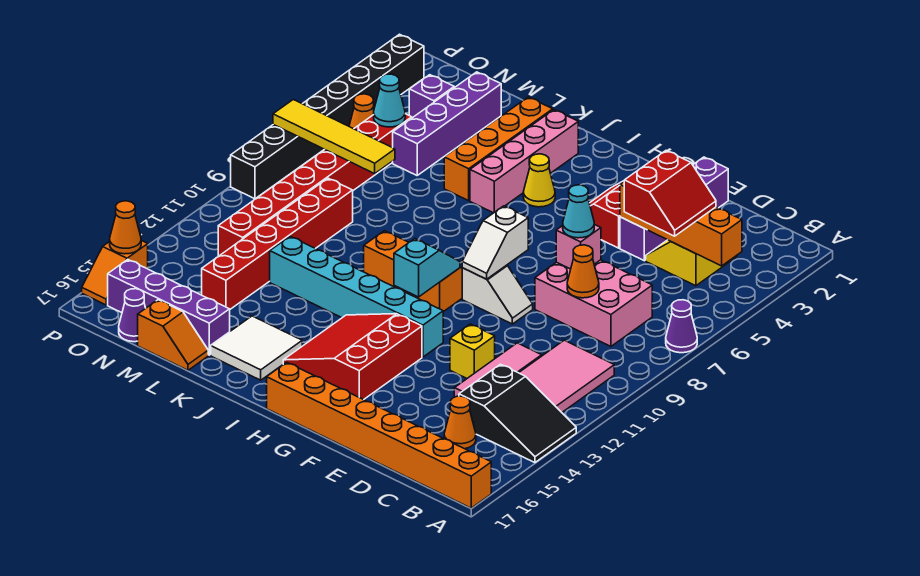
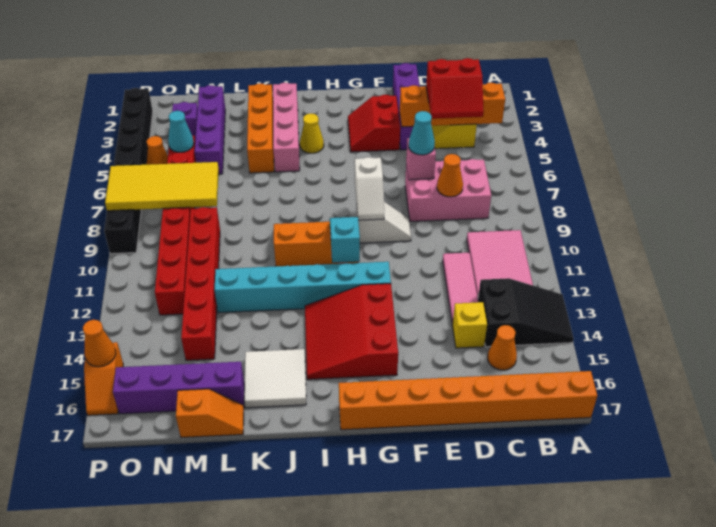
purple cone A7 level 1 -> none
red slope C4:D5 level 3 top D -> red slope C4:D5 level 3 top 4
yellow brick E12 level 1 -> yellow brick D14 level 1
yellow tile M7:P7 level 2 -> yellow tile M7:P8 level 2
purple cone N17 level 1 -> none

